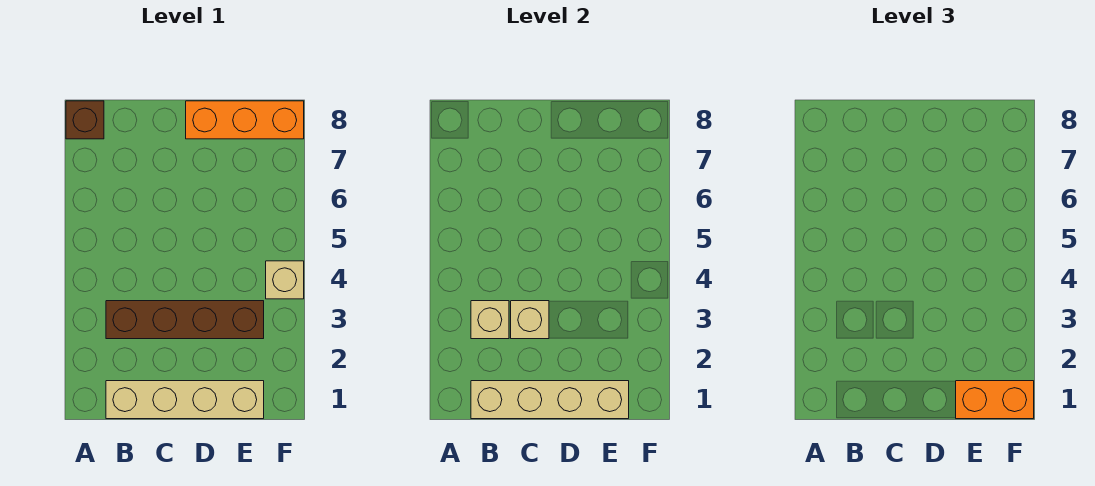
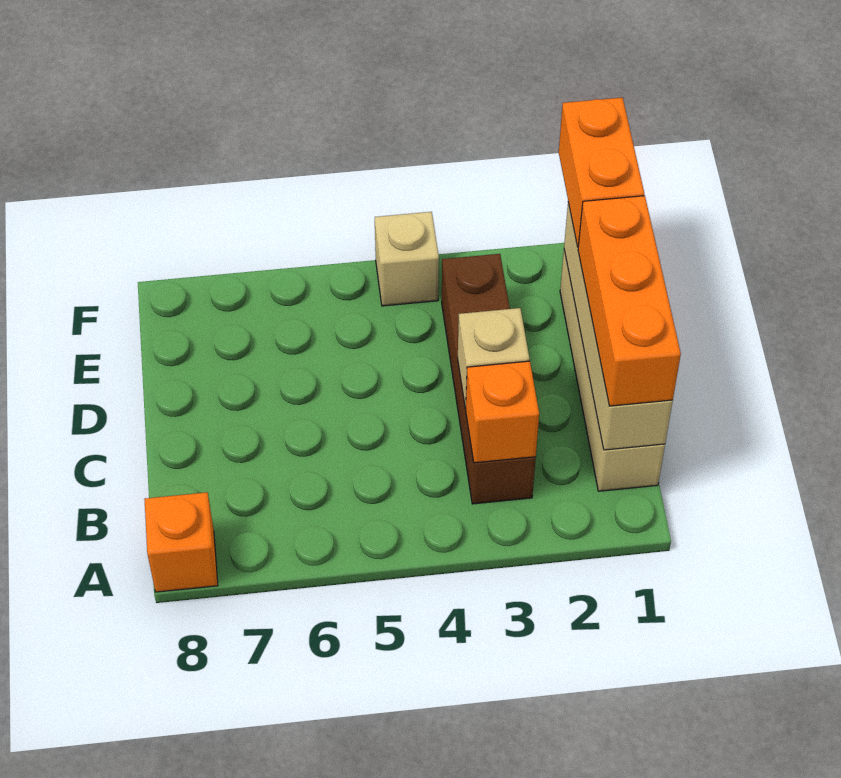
brown brick A8 level 1 -> orange brick A8 level 1
tan brick B3 level 2 -> orange brick B3 level 2
orange brick D8:F8 level 1 -> orange brick B1:D1 level 3

